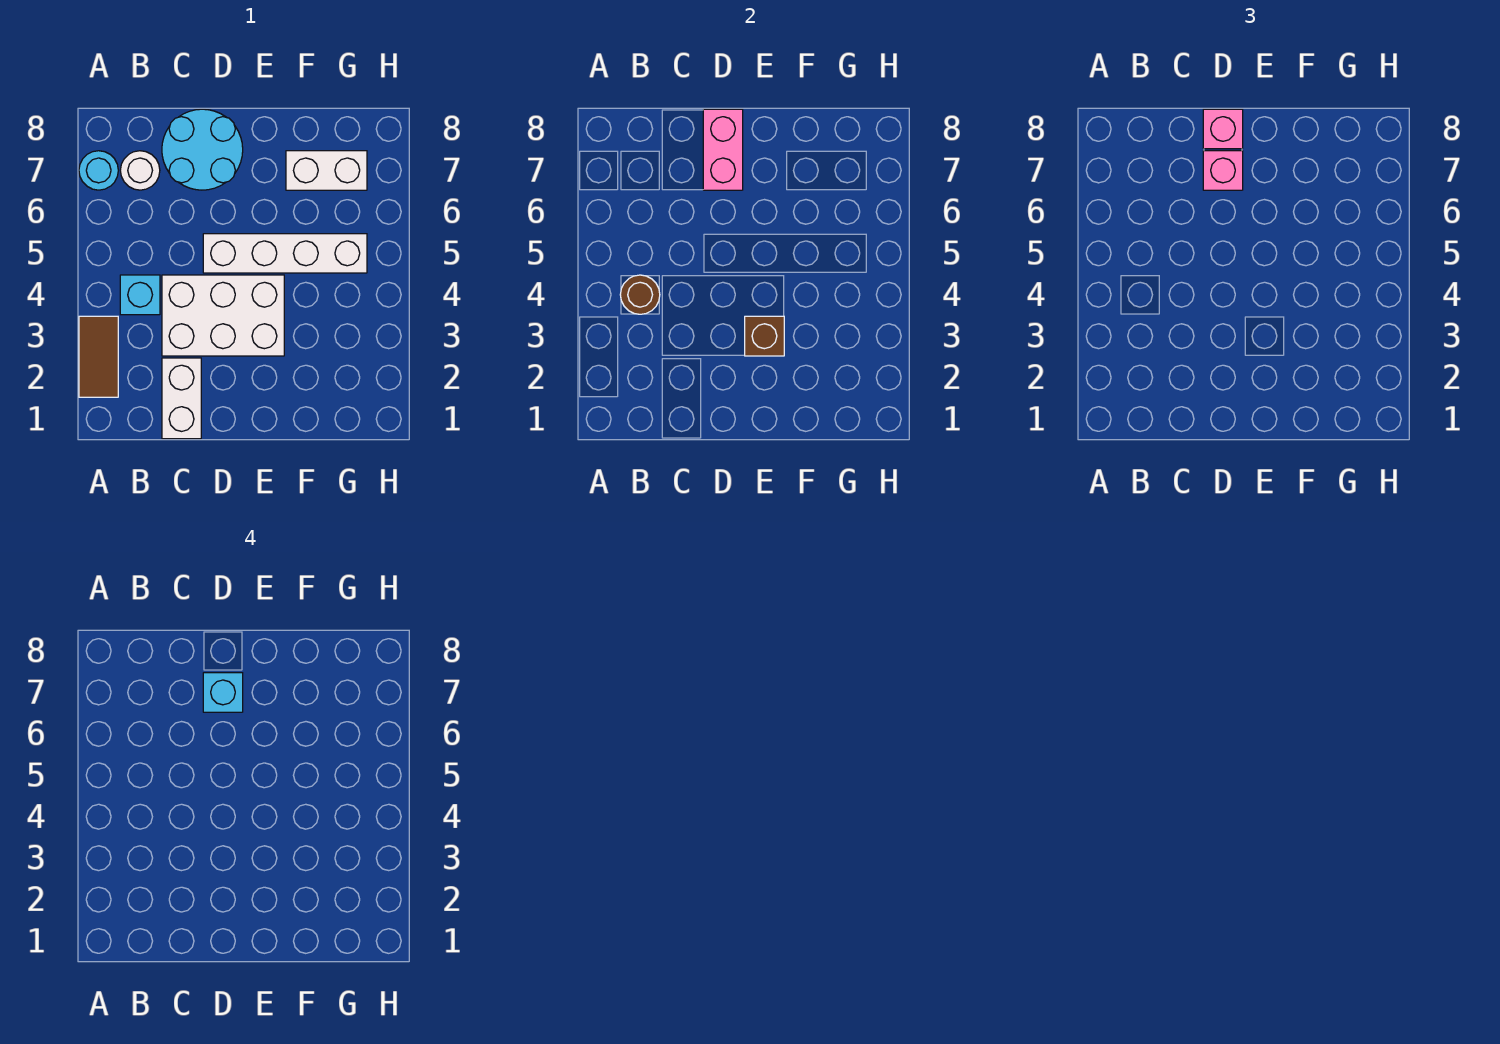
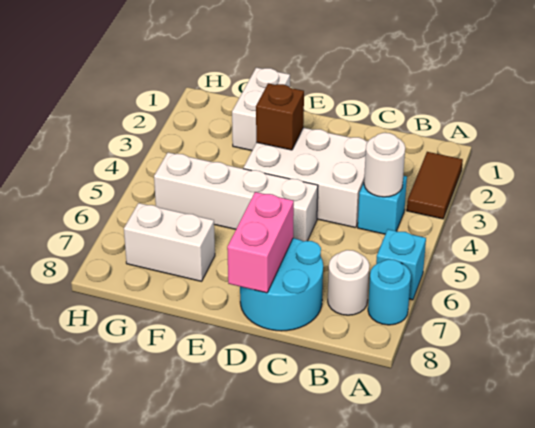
brown round brick B4 level 2 -> white round brick B4 level 2
white brick C1:C2 level 1 -> white brick F1:F2 level 1
pink brick D7 level 3 -> none
cyan brick D7 level 4 -> cyan brick A6 level 1
pink brick D8 level 3 -> none

